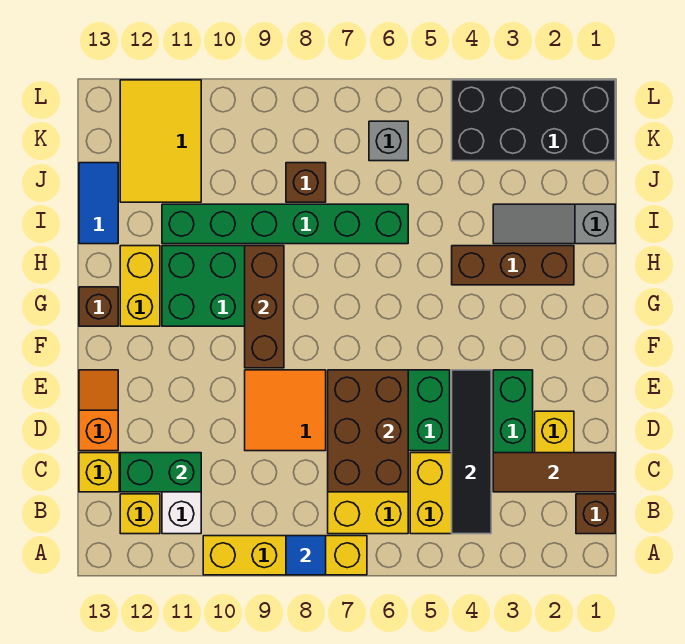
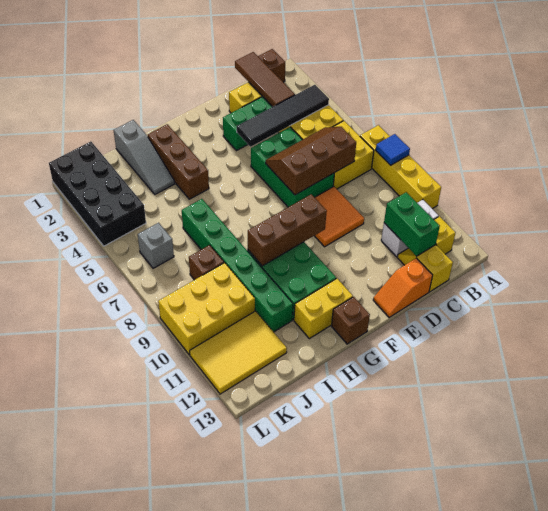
brown brick C6:E7 level 2 -> brown slope C6:E7 level 2 top 7
blue tile I13:J13 level 1 -> none
none -> yellow brick J9:L10 level 1

